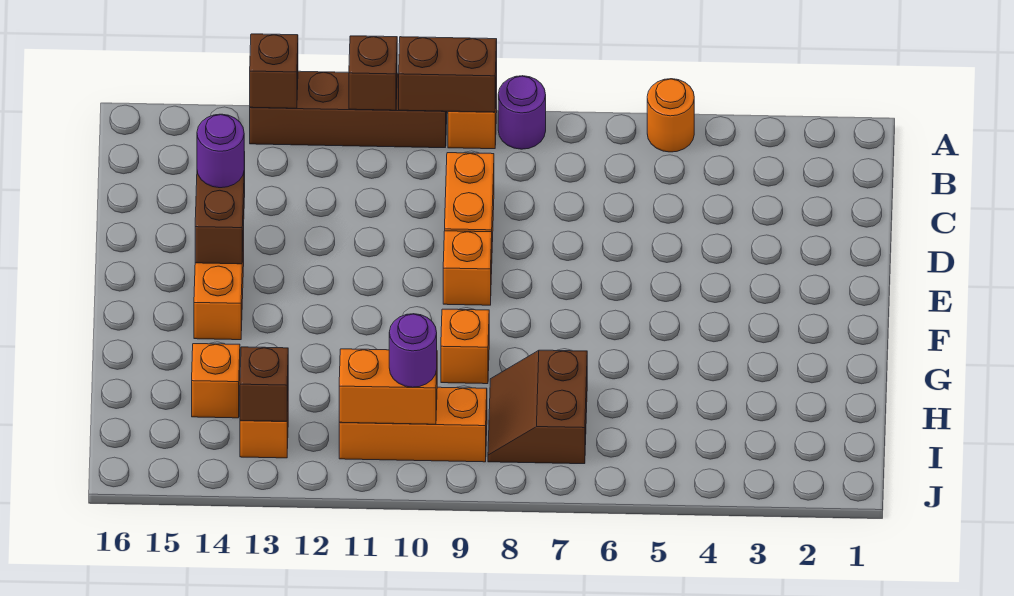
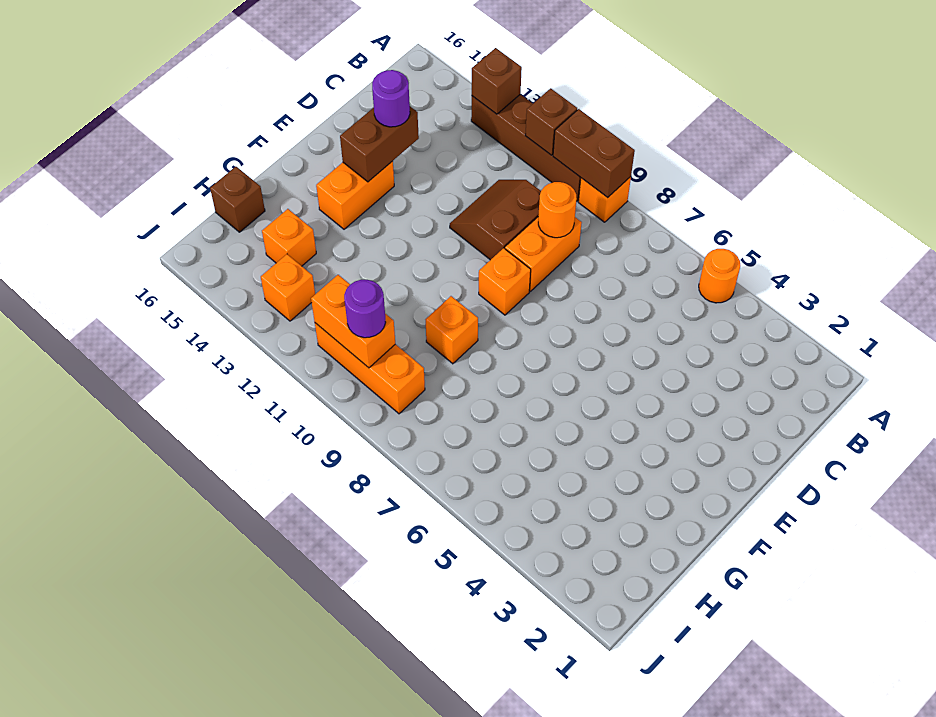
purple round brick A8 level 1 -> none
none -> orange round brick C9 level 2
brown slope H7:I8 level 1 top 7 -> brown slope C10:D11 level 1 top 10
brown brick I13 level 2 -> brown brick H16 level 1

